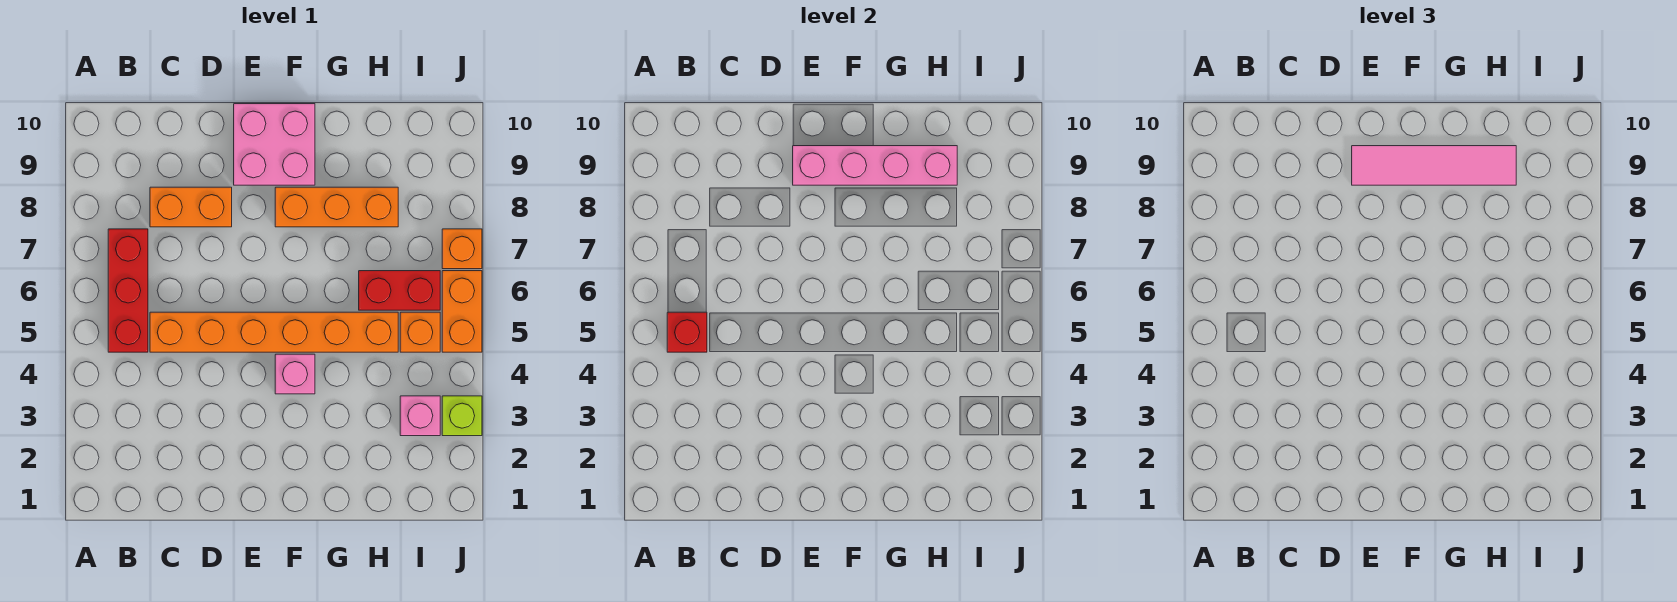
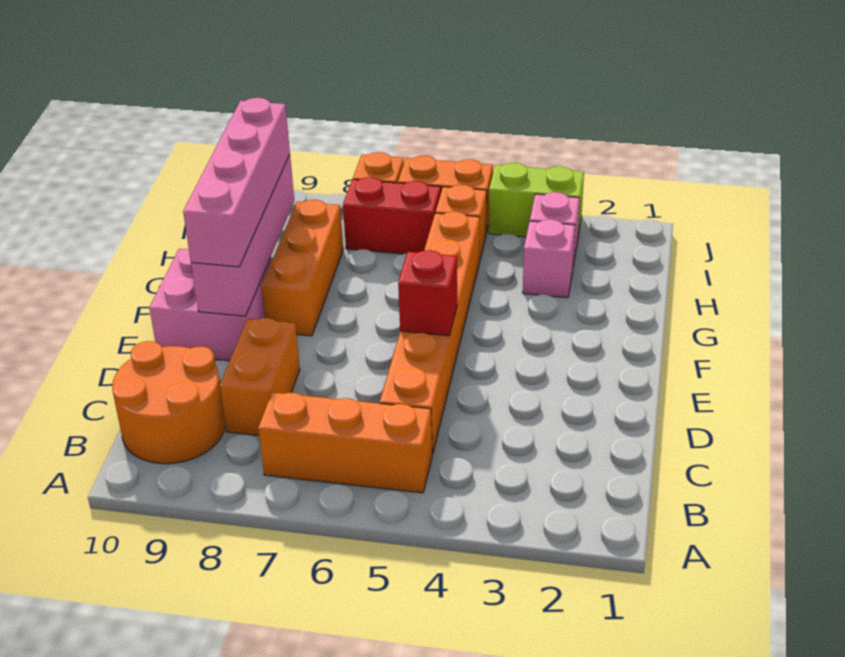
red brick B5:B7 level 1 -> orange brick B5:B7 level 1
red brick B5 level 2 -> red brick E5 level 2
none -> orange round brick B9:C10 level 1
pink tile E9:H9 level 3 -> pink brick E9:H9 level 3
pink brick F4 level 1 -> pink brick H3 level 1
red brick H6:I6 level 1 -> red brick I6:I7 level 1
lime brick J3 level 1 -> lime brick J3:J4 level 1

